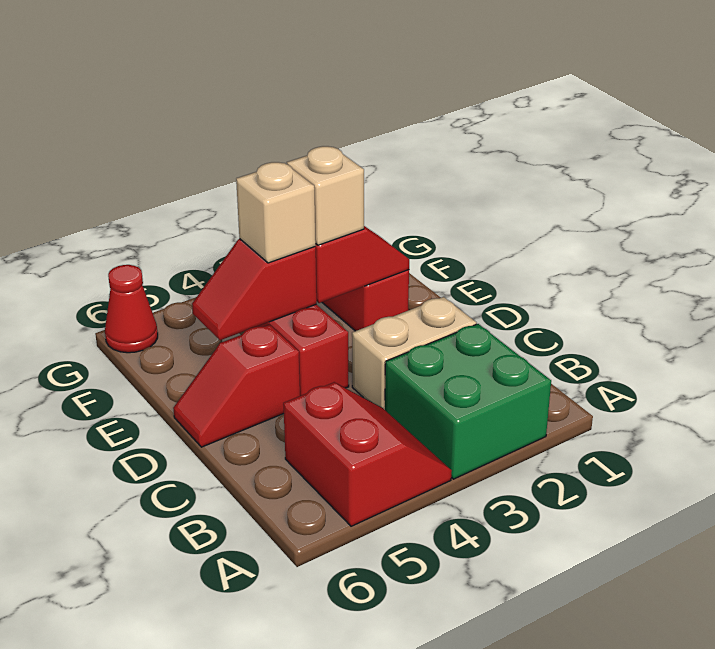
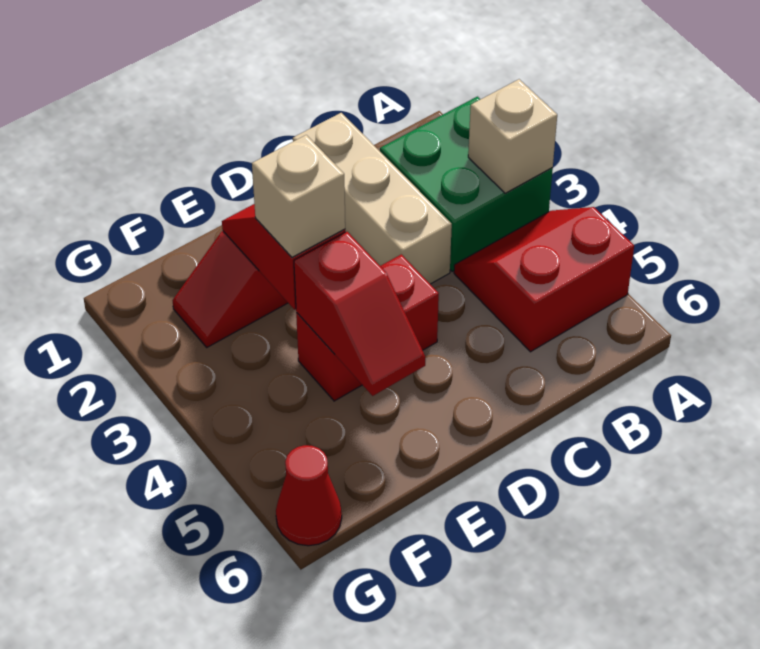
tan brick C2:C3 level 1 -> tan brick C1:C3 level 1
red slope D5:D6 level 1 top 5 -> none
tan brick E4 level 3 -> tan brick A3 level 2

